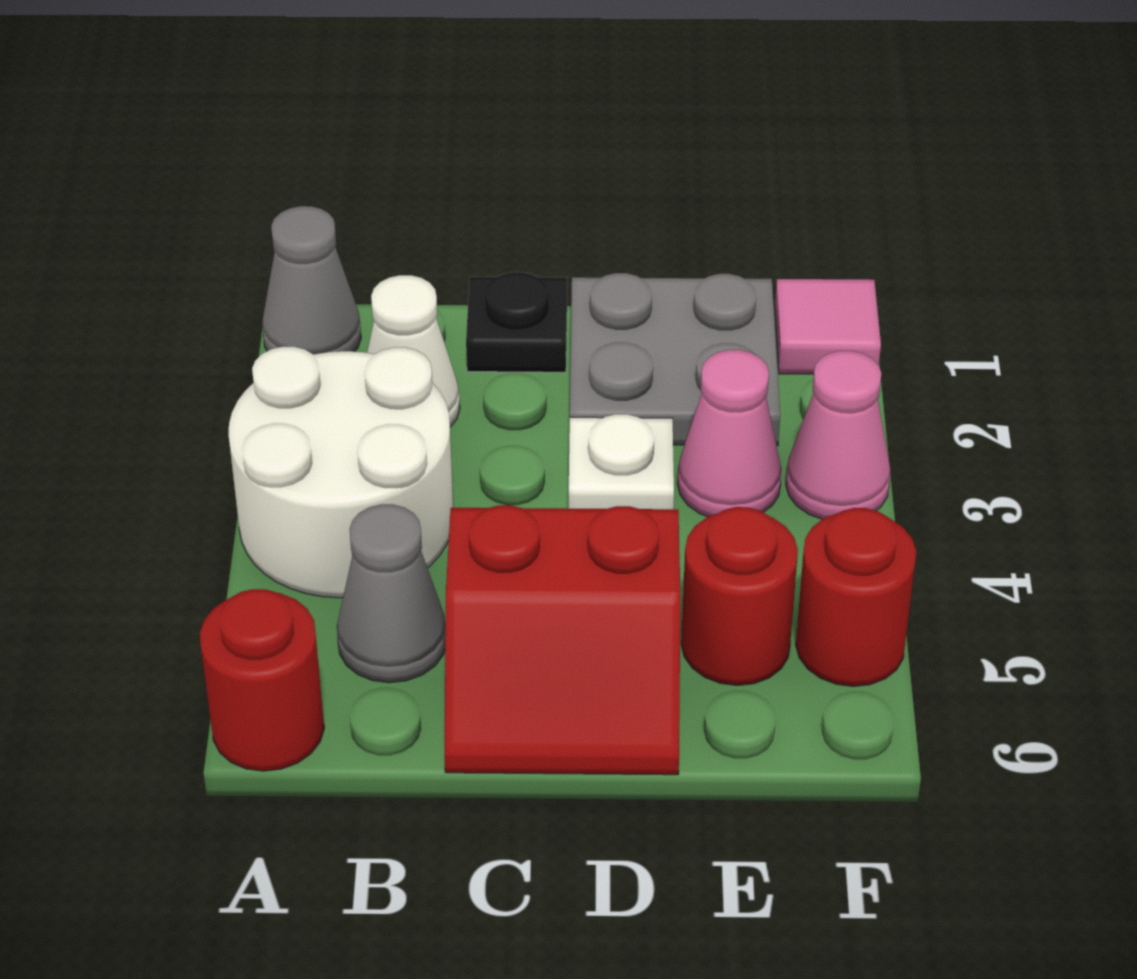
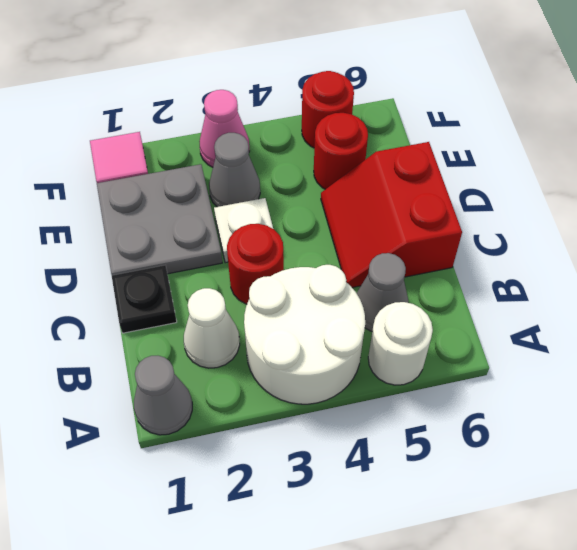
none -> white round brick A5 level 1
red round brick A6 level 1 -> red round brick C3 level 1
red slope C5:D6 level 1 top 5 -> red slope C5:D6 level 1 top 6
pink cone E3 level 1 -> grey cone E3 level 1

